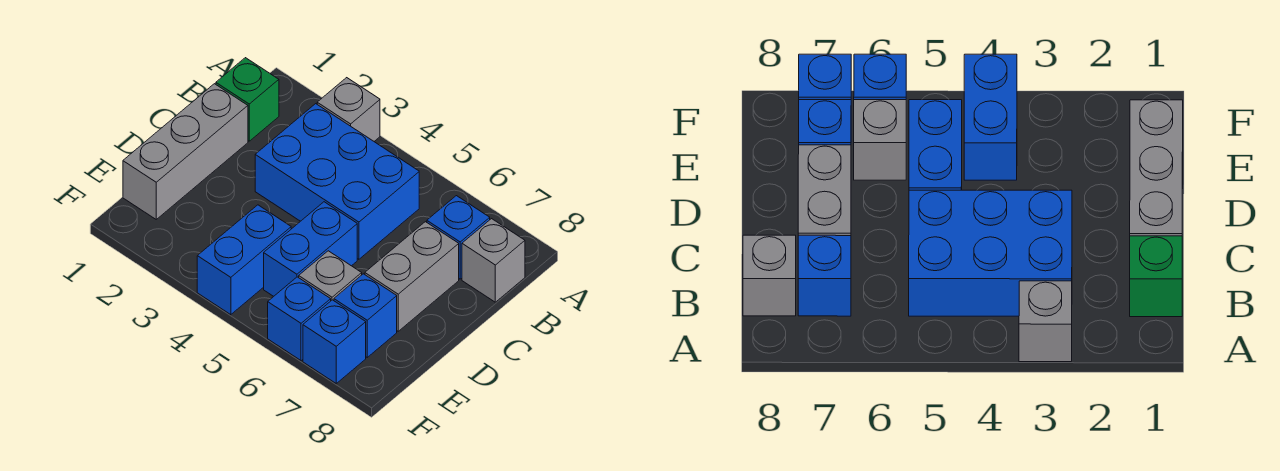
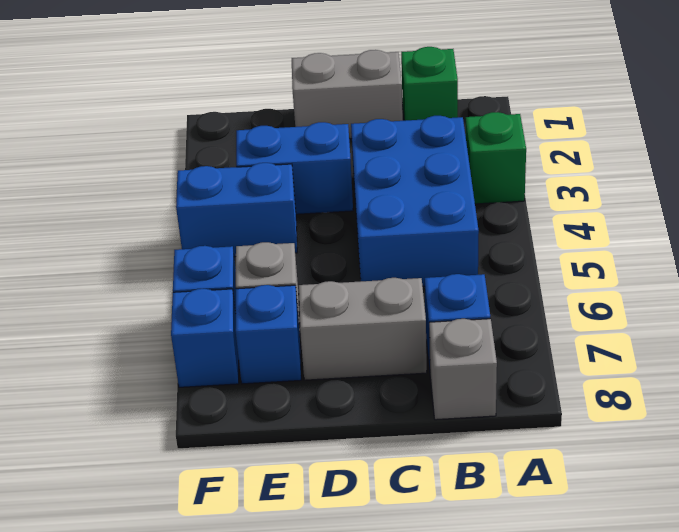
grey brick A3 level 1 -> green brick A3 level 1
grey brick C1:E1 level 1 -> grey brick C1:D1 level 1
blue brick D5:E5 level 1 -> blue brick D3:E3 level 1

